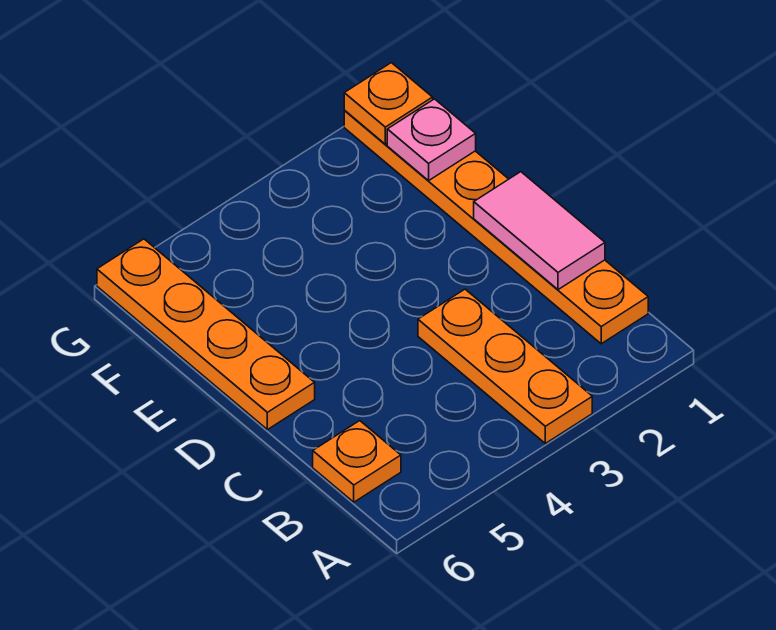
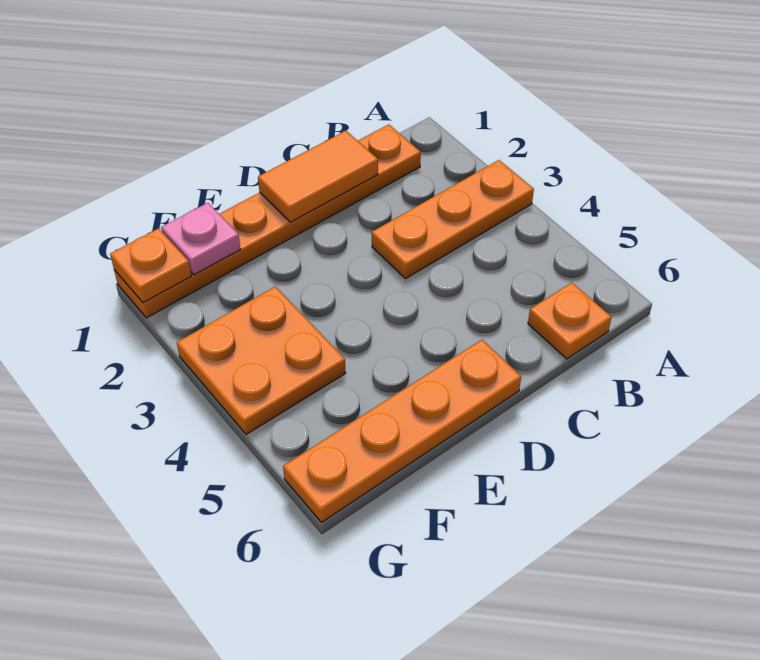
pink tile C1:D1 level 2 -> orange tile C1:D1 level 2
none -> orange plate F3:G4 level 1

